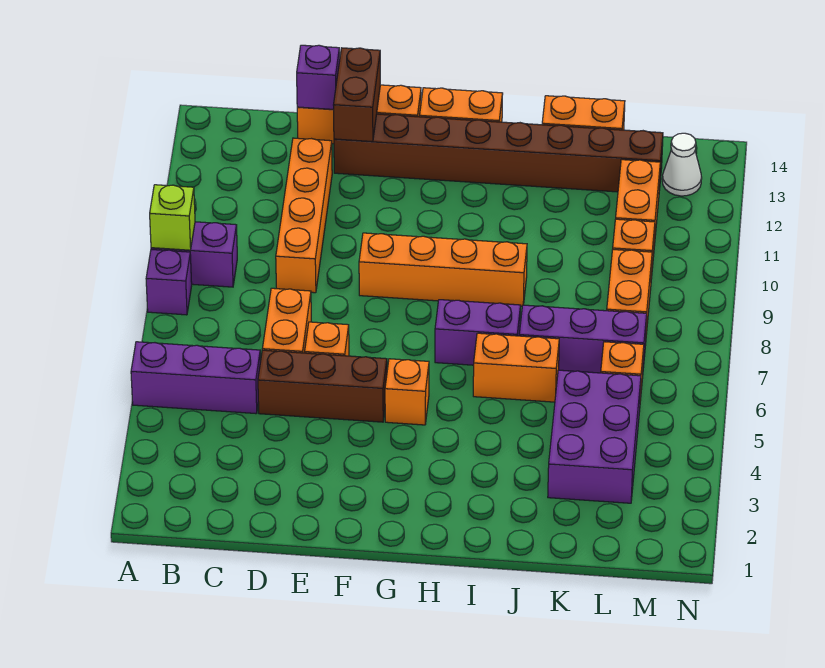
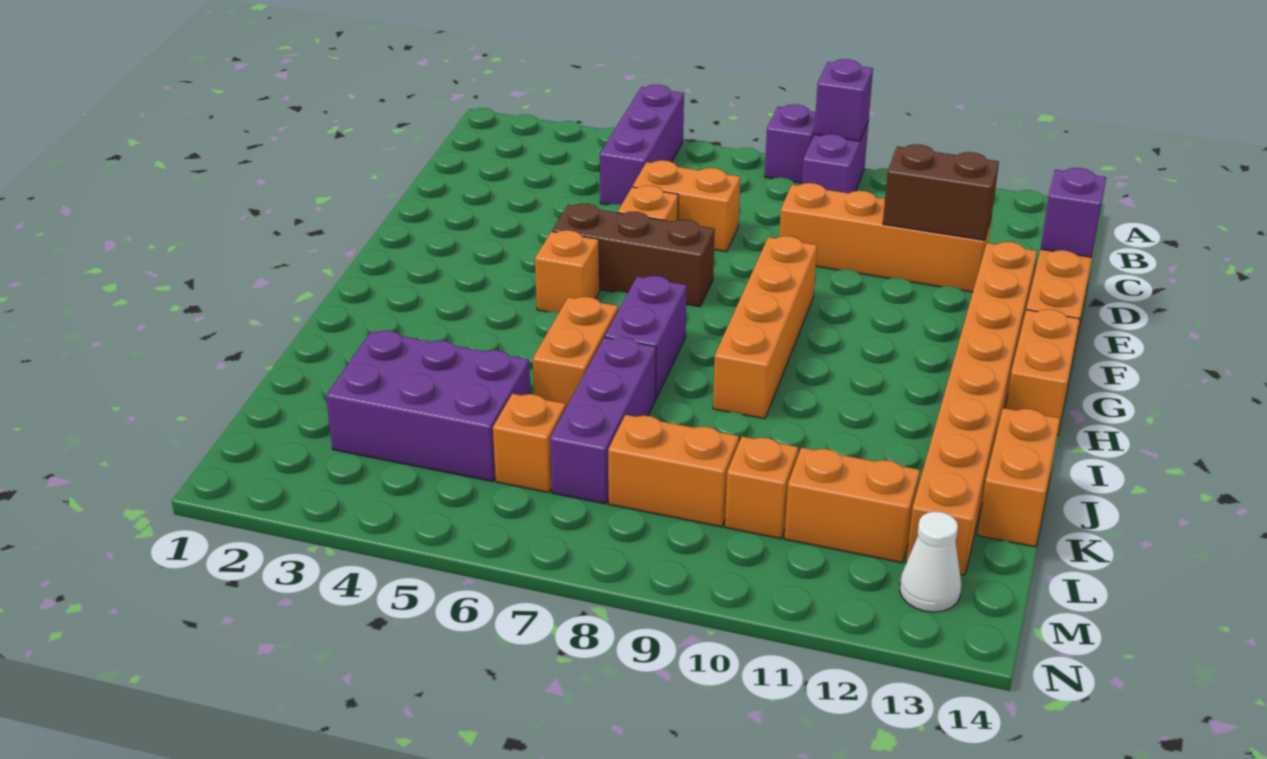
lime brick A9 level 2 -> purple brick A9 level 2
brown brick D5:F5 level 1 -> brown brick F5:F7 level 1
brown brick E13:L13 level 1 -> orange brick E13:L13 level 1
brown brick E13:E14 level 2 -> brown brick D11:D12 level 2

